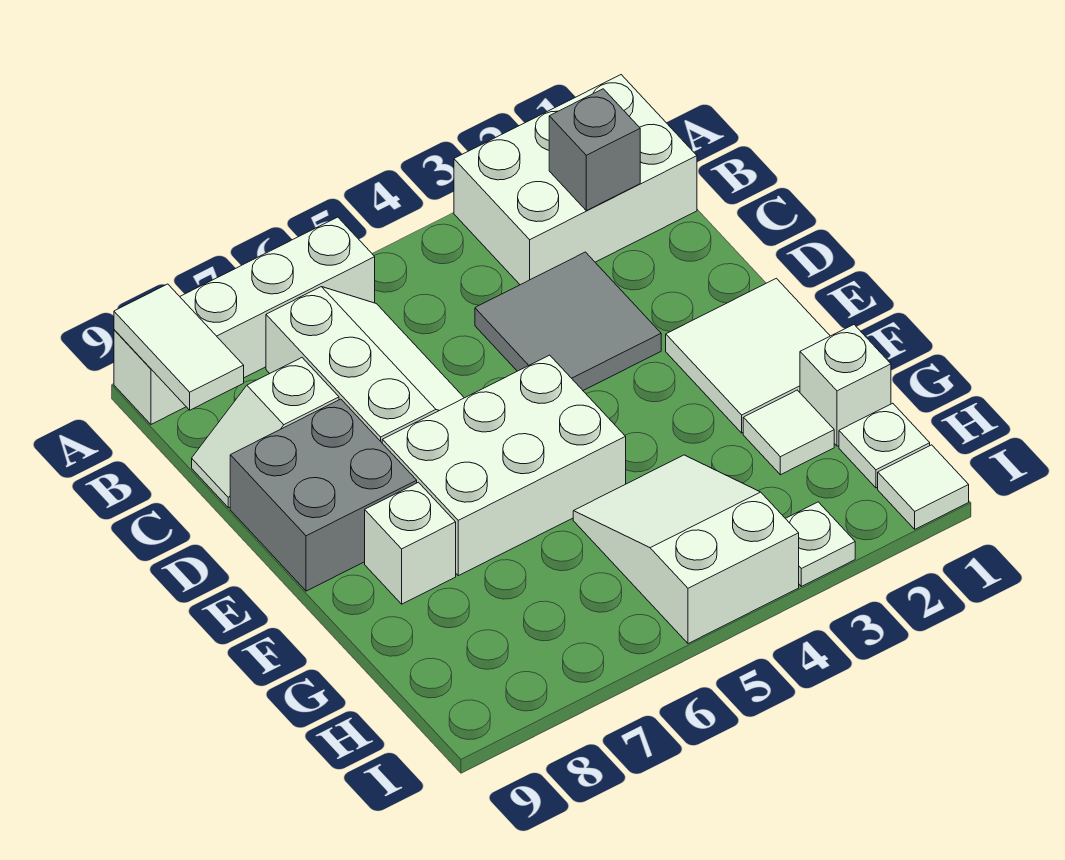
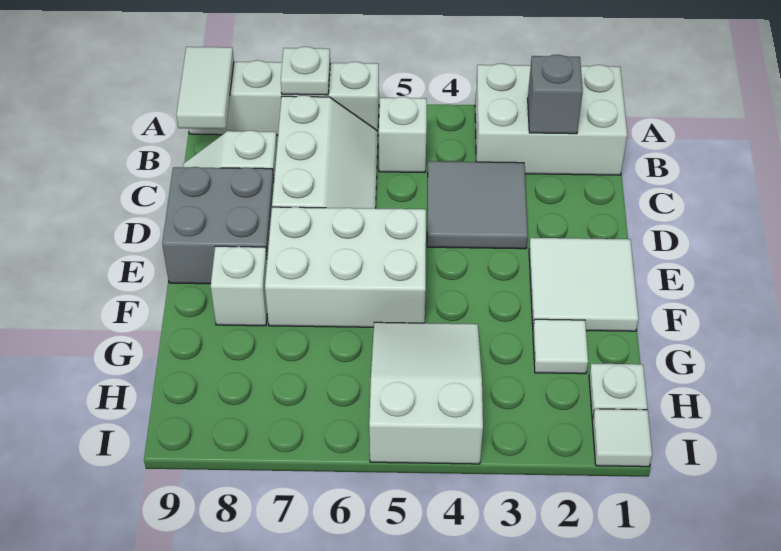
white brick G1 level 1 -> white brick B5 level 1
white plate I3 level 1 -> white plate A7 level 2

